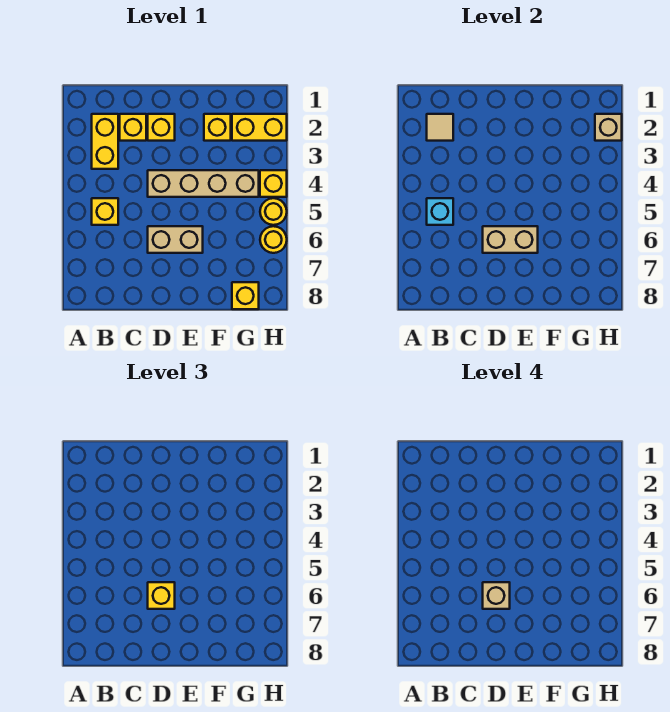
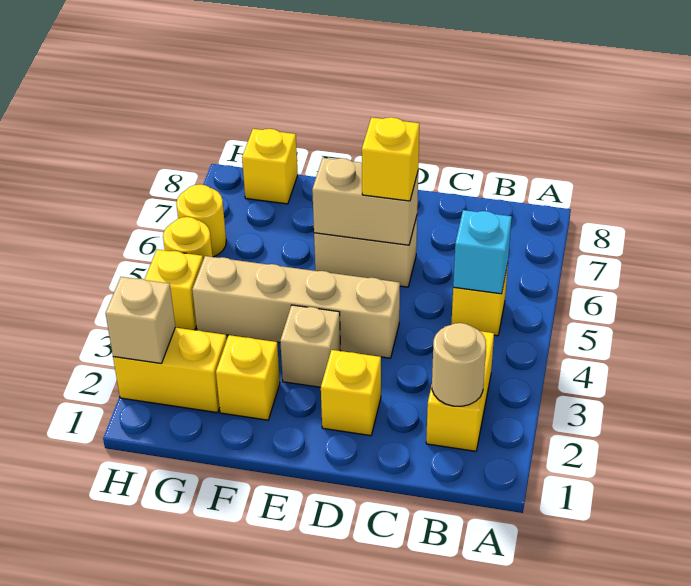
tan tile B2 level 2 -> tan round brick B2 level 2
yellow brick C2 level 1 -> none
tan brick D6 level 4 -> tan brick E3 level 1

